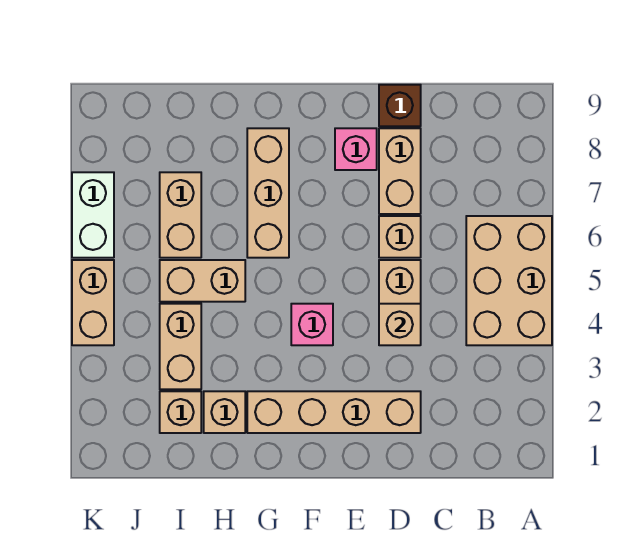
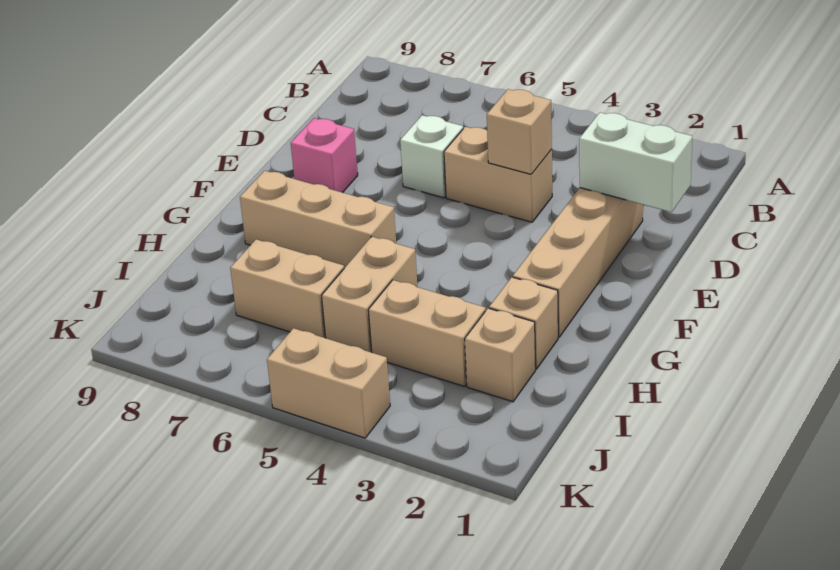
tan brick A4:B6 level 1 -> none
tan brick D6 level 1 -> white brick D6 level 1
tan brick D7:D8 level 1 -> none
brown brick D9 level 1 -> none
pink brick F4 level 1 -> none
white brick K6:K7 level 1 -> white brick D1:D2 level 2

